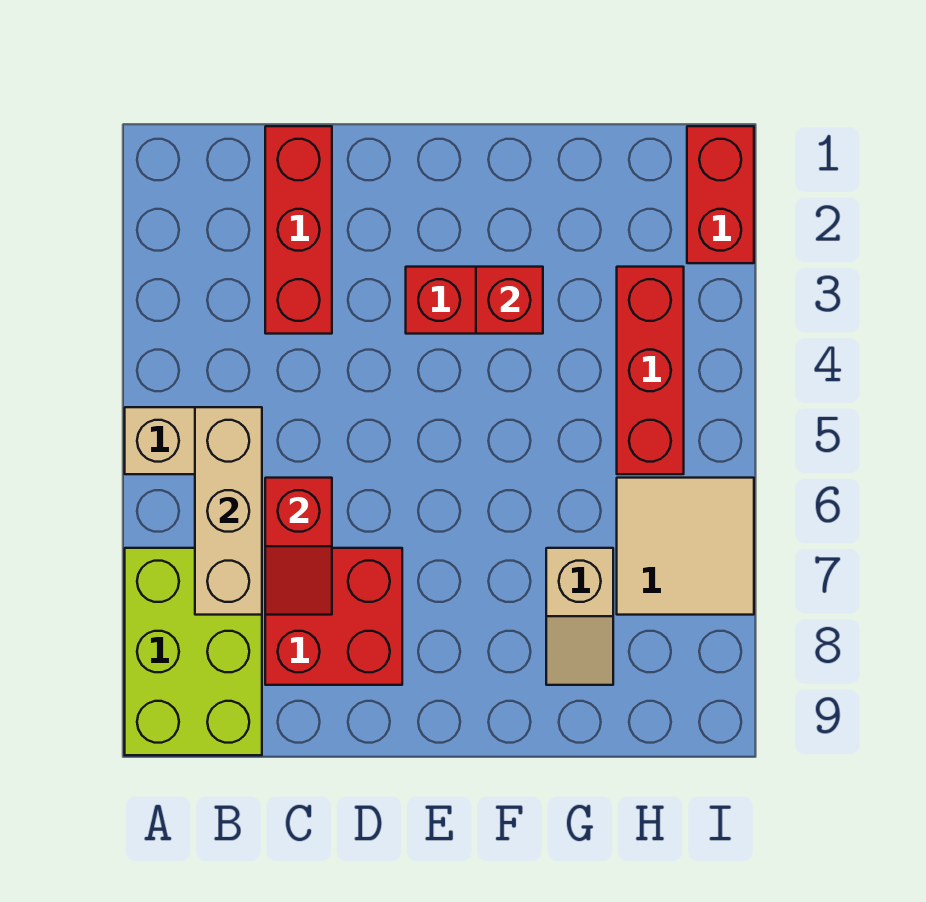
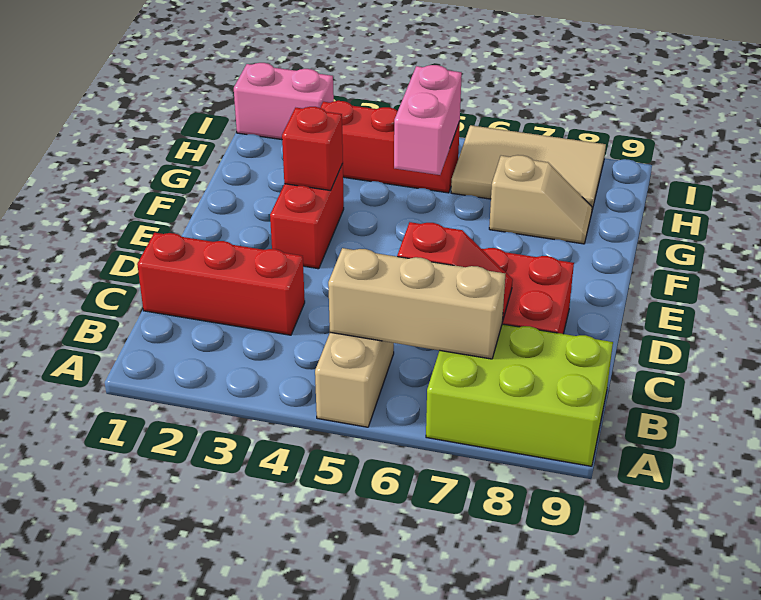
none -> pink brick G5:H5 level 2
tan tile H6:I7 level 1 -> tan tile H6:I8 level 1
red brick I1:I2 level 1 -> pink brick I1:I2 level 1

